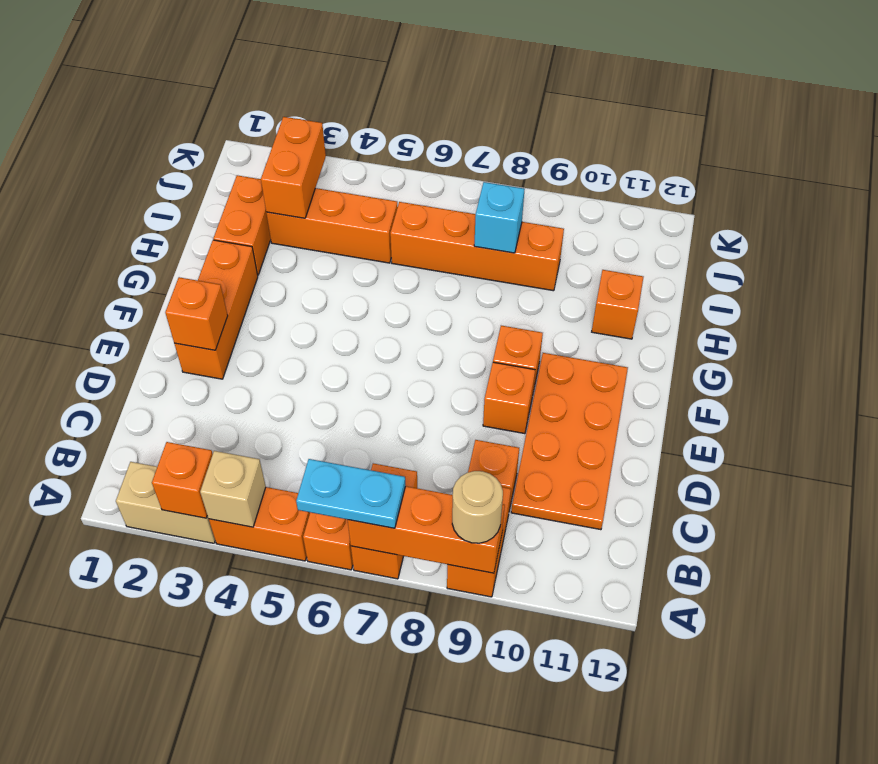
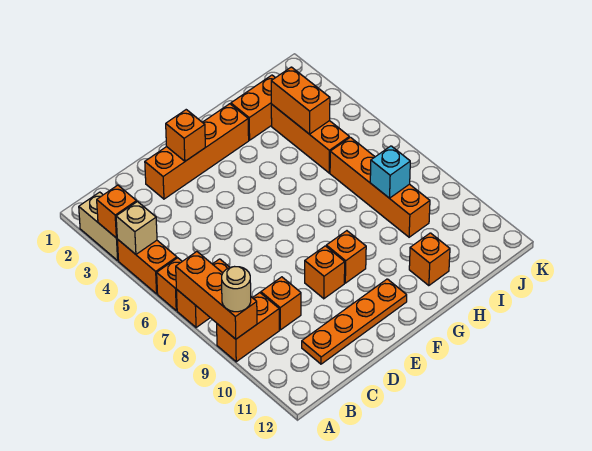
cyan plate A6:A7 level 3 -> none
orange plate C10:F11 level 1 -> orange plate C11:F11 level 1
orange brick E2:G2 level 1 -> orange brick D2:G2 level 1
orange brick I3:J3 level 2 -> orange brick I3:I4 level 2

